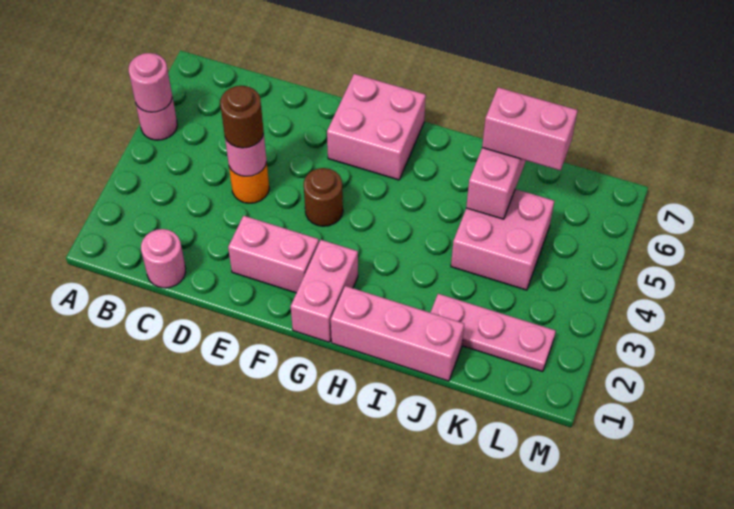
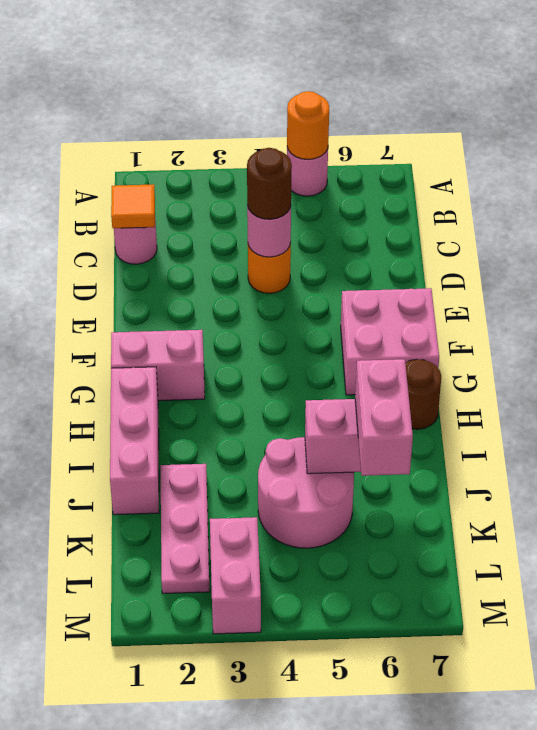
pink round brick A5 level 2 -> orange round brick A5 level 2
none -> orange tile C1 level 2
pink brick E2:F2 level 1 -> pink brick L3:M3 level 1
brown round brick F4 level 1 -> brown round brick H7 level 1
pink brick J4:K5 level 1 -> pink round brick J4:K5 level 1

